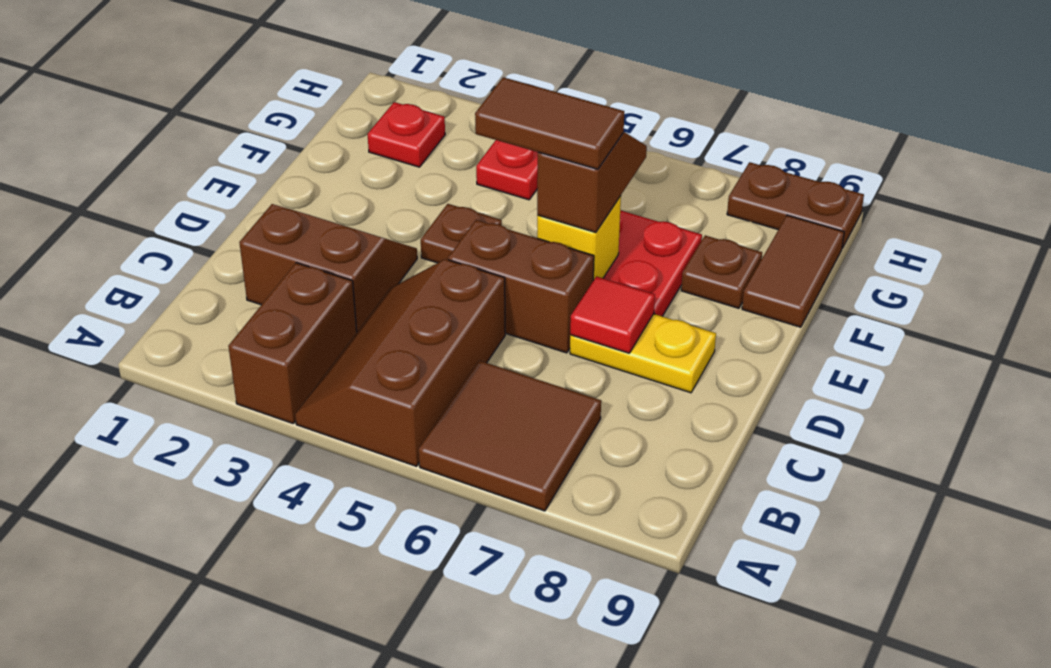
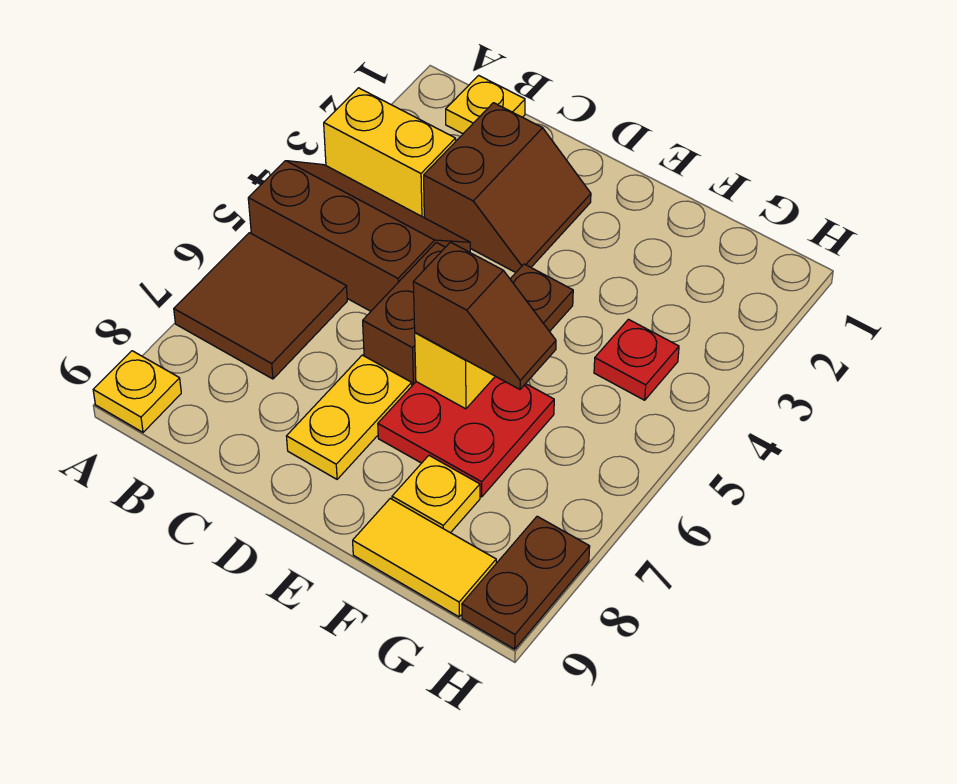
brown brick A3:B3 level 1 -> yellow brick A3:B3 level 1
none -> yellow plate A9 level 1
none -> yellow plate B1 level 1
red tile D7 level 2 -> none
brown tile E5:E6 level 4 -> none
brown plate F8 level 1 -> yellow plate F8 level 1
brown tile F9:G9 level 1 -> yellow tile F9:G9 level 1
red plate G2 level 1 -> none

